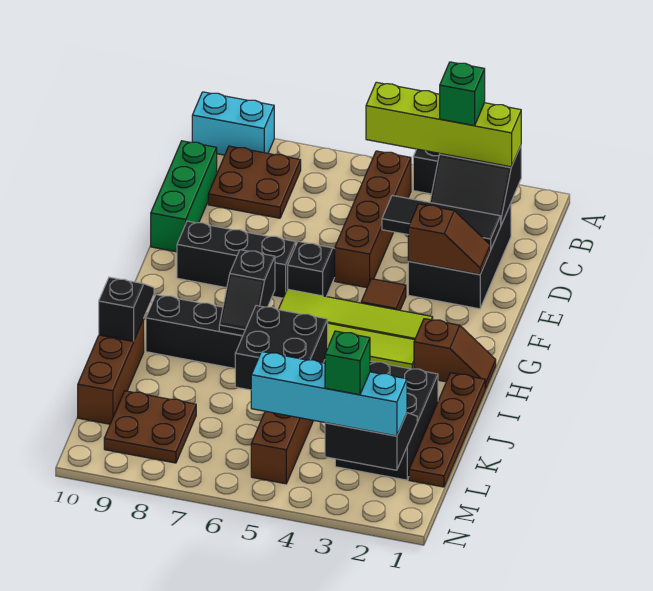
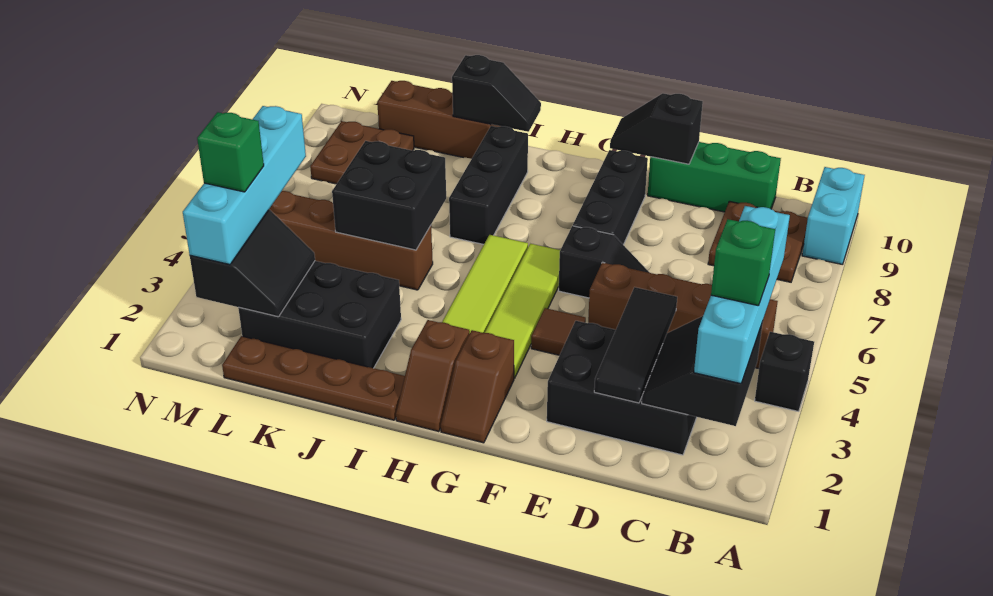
lime brick B2:B5 level 3 -> cyan brick B2:B5 level 3
brown slope E2:E3 level 2 top 3 -> brown slope G1:G2 level 1 top 2
black slope H7:I7 level 2 top H -> black slope E10:F10 level 2 top E

